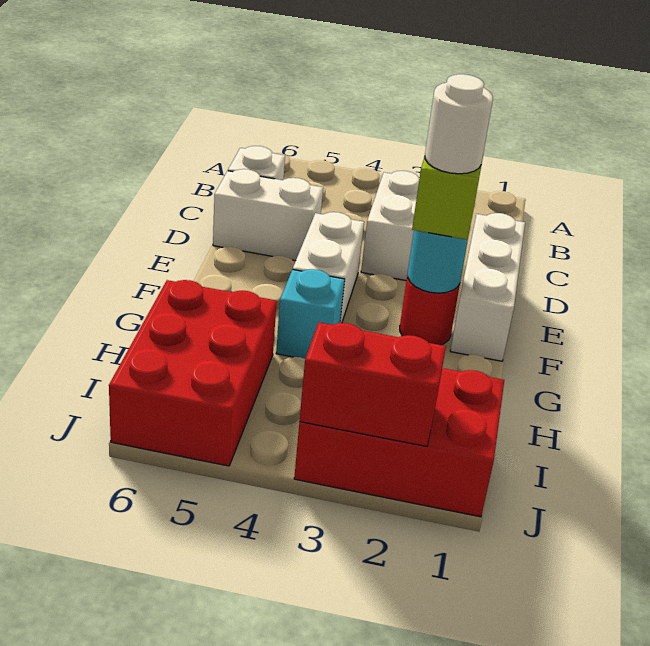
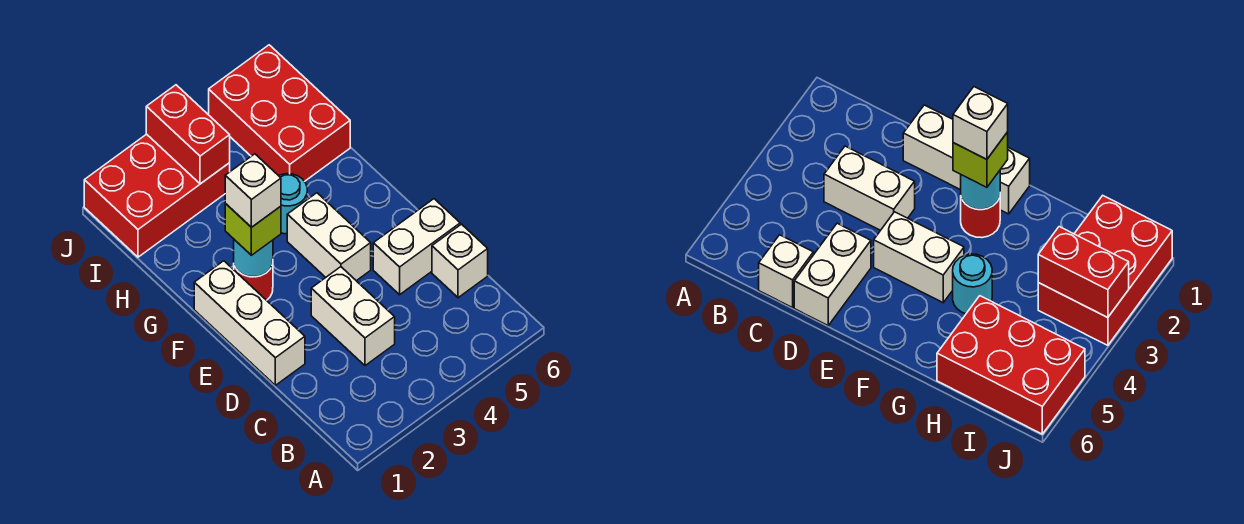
white round brick F2 level 4 -> white brick F2 level 4
cyan brick G4 level 1 -> cyan round brick G4 level 1
red brick J2:J3 level 2 -> red brick I3:J3 level 2

